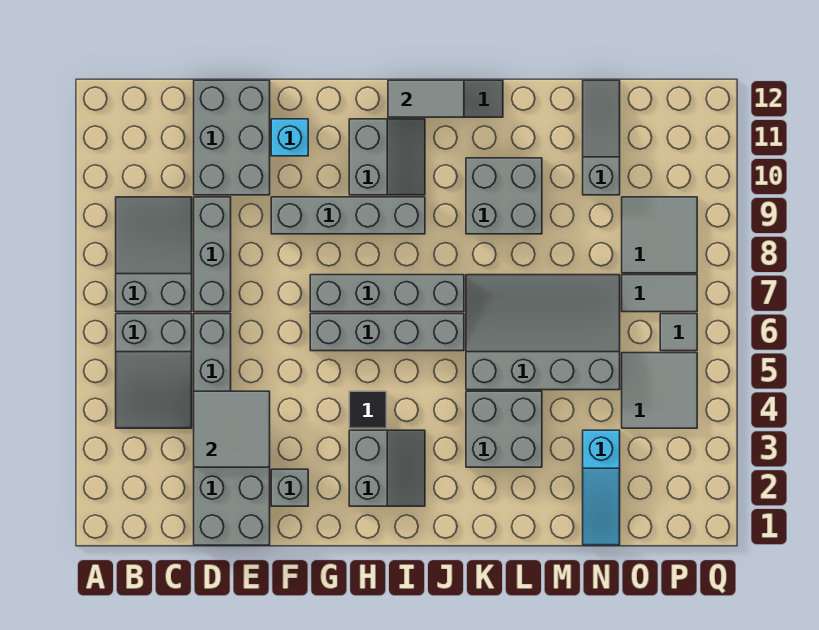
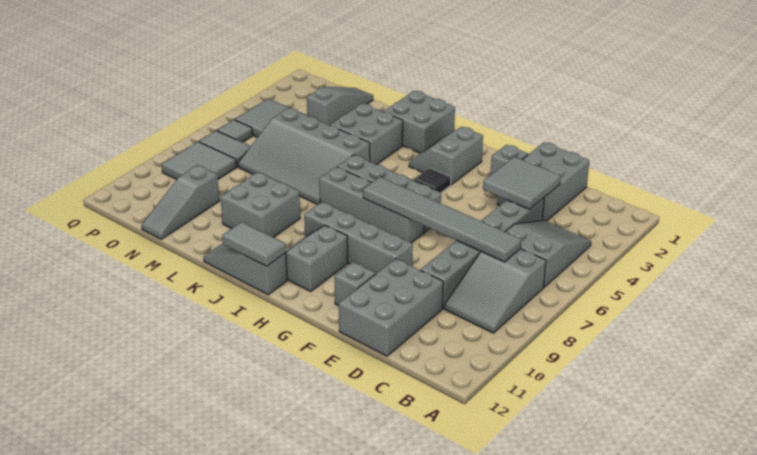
none -> grey tile C7:H7 level 2
cyan brick F11 level 1 -> grey brick F11 level 1
none -> grey brick J1:K2 level 1
cyan slope N1:N3 level 1 top 3 -> grey slope N1:N3 level 1 top 3

